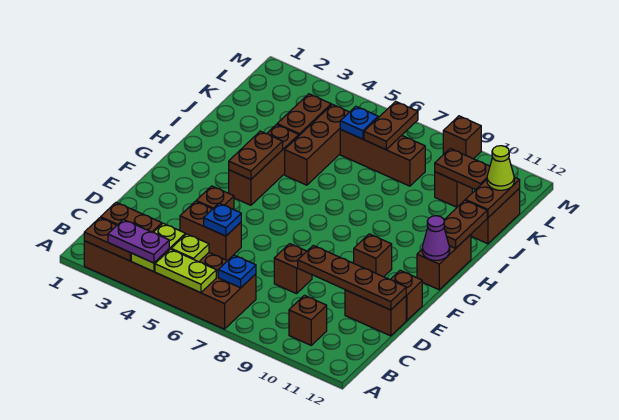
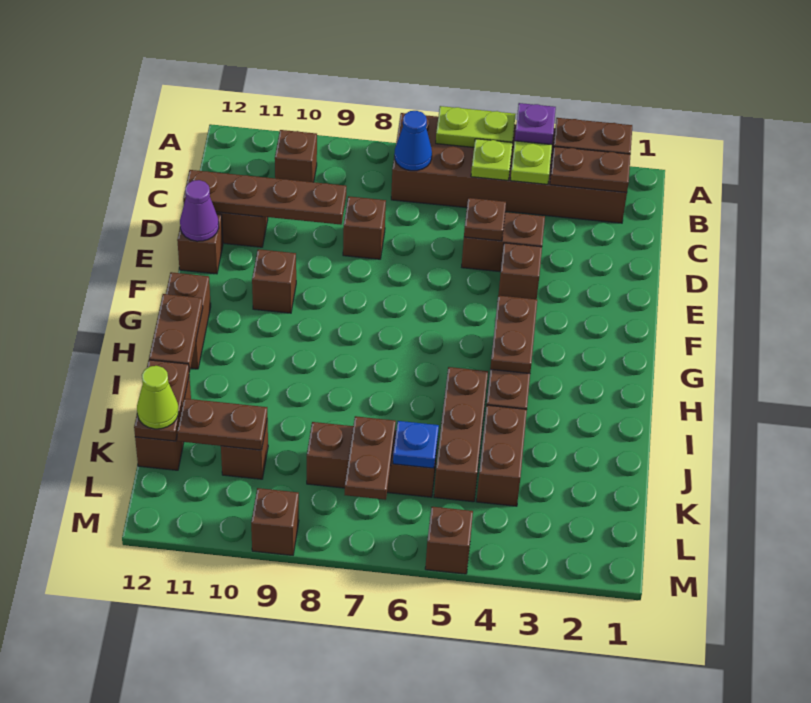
purple plate A3:A4 level 3 -> purple plate A4 level 3
blue plate B7 level 2 -> blue cone B7 level 2
blue plate D5 level 2 -> brown plate D5 level 2
purple cone G12 level 2 -> purple cone E12 level 2
none -> brown brick M5 level 1

